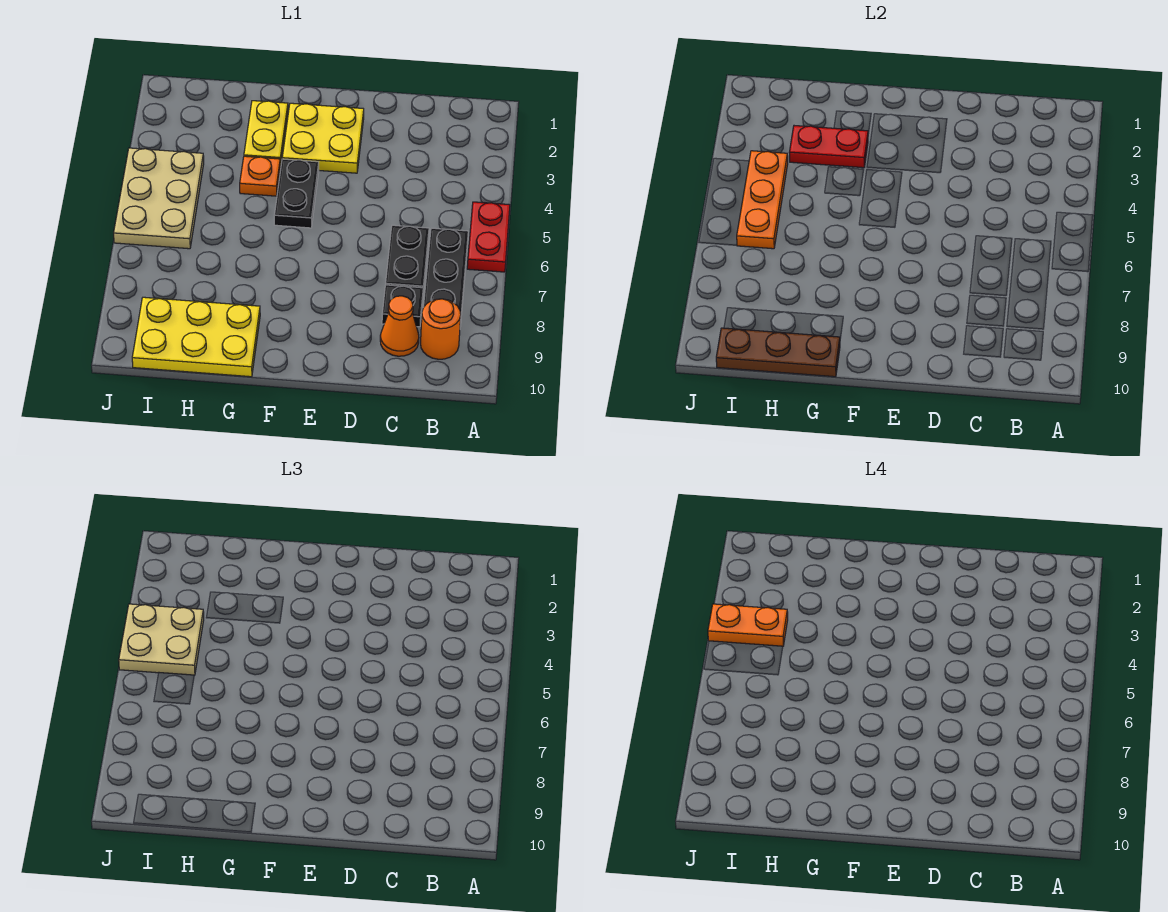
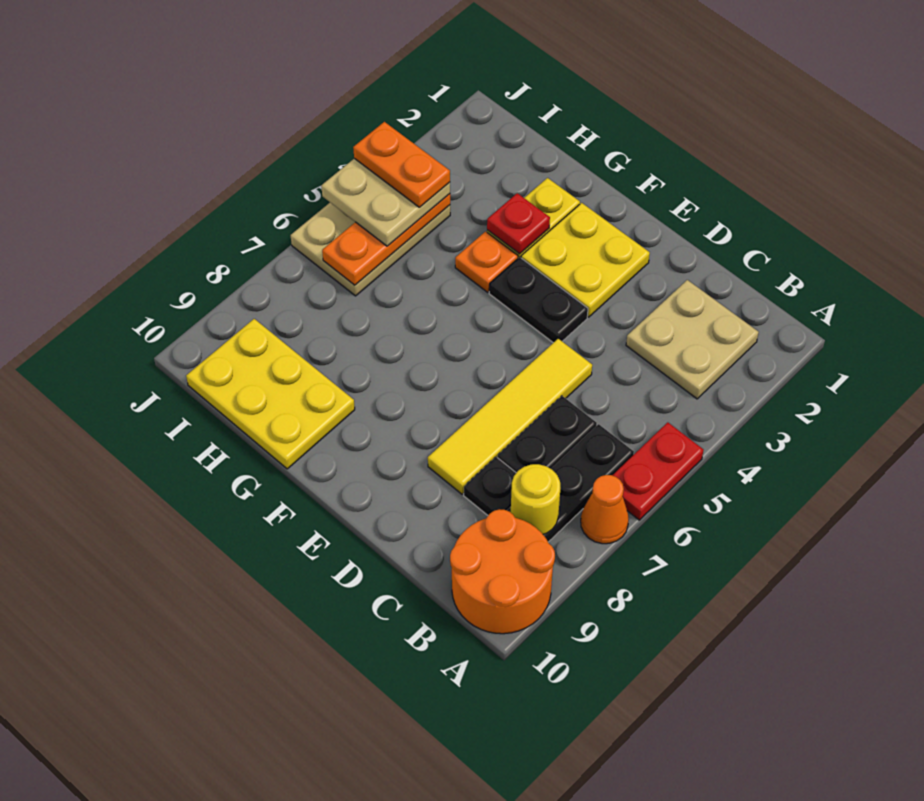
none -> tan plate B2:C3 level 1
none -> yellow round brick B8 level 2
orange round brick B9 level 1 -> orange round brick A9:B10 level 1
orange cone C9 level 1 -> orange cone A7 level 1
none -> yellow tile D5:D8 level 1
black plate F4:F5 level 1 -> black plate E4:F4 level 1
red plate G3:H3 level 2 -> red plate G3 level 2
brown plate G10:I10 level 2 -> none

